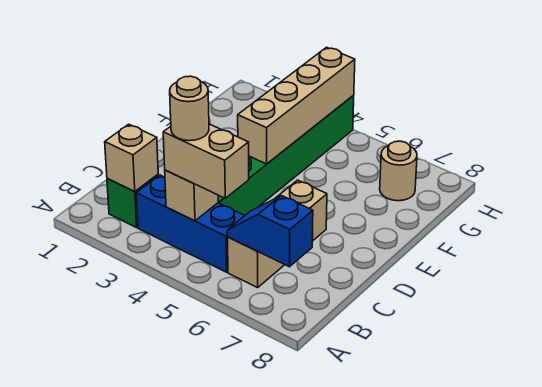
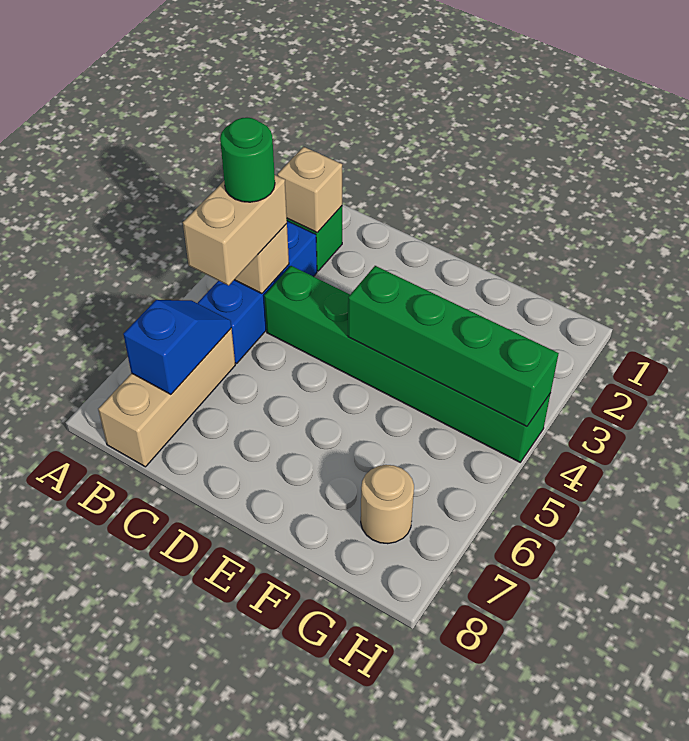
tan round brick B4 level 4 -> green round brick B4 level 4
tan brick B6:D6 level 1 -> tan brick B6:B8 level 1
tan brick E4:H4 level 2 -> green brick E4:H4 level 2

